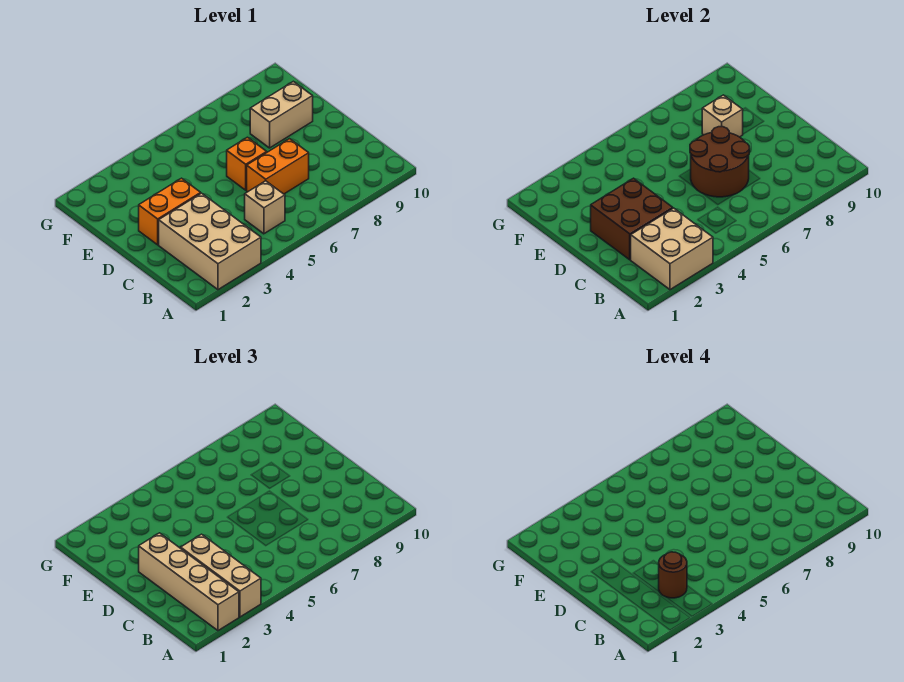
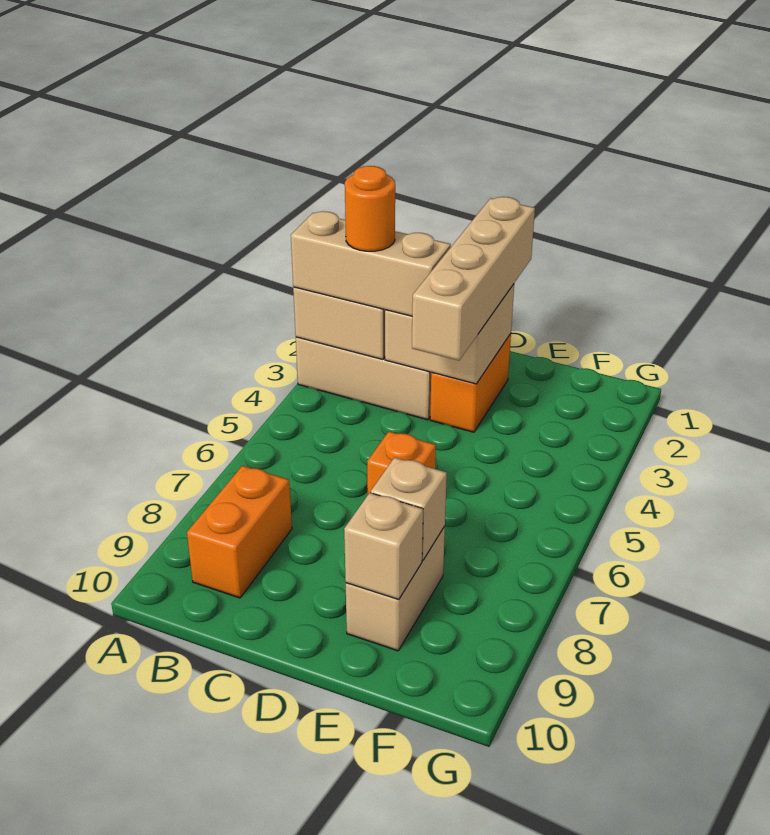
tan brick A2:D2 level 3 -> tan brick D1:D4 level 3
brown round brick B3 level 4 -> orange round brick B3 level 4
tan brick B5 level 1 -> tan brick E9 level 2
brown brick C2:D3 level 2 -> tan brick C2:D3 level 2
orange brick C6:C7 level 1 -> orange brick B8:B9 level 1
brown round brick C6:D7 level 2 -> none

